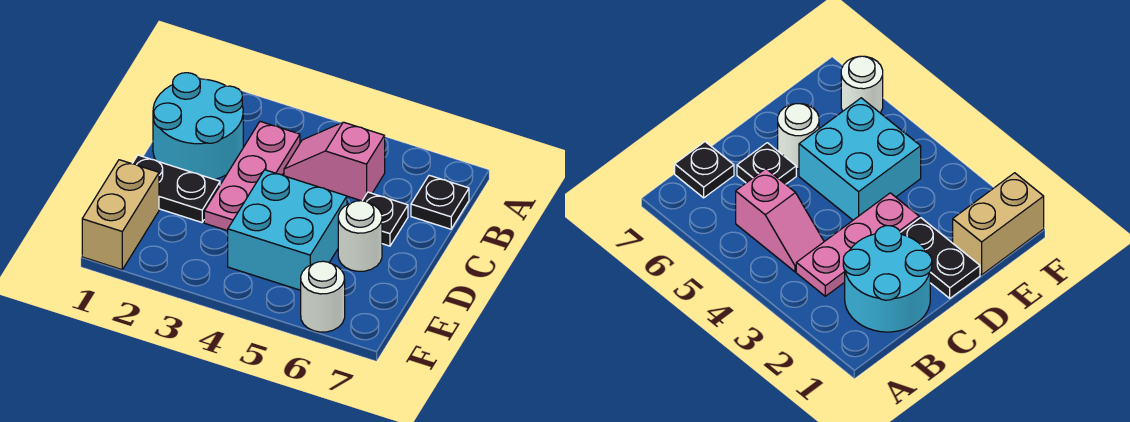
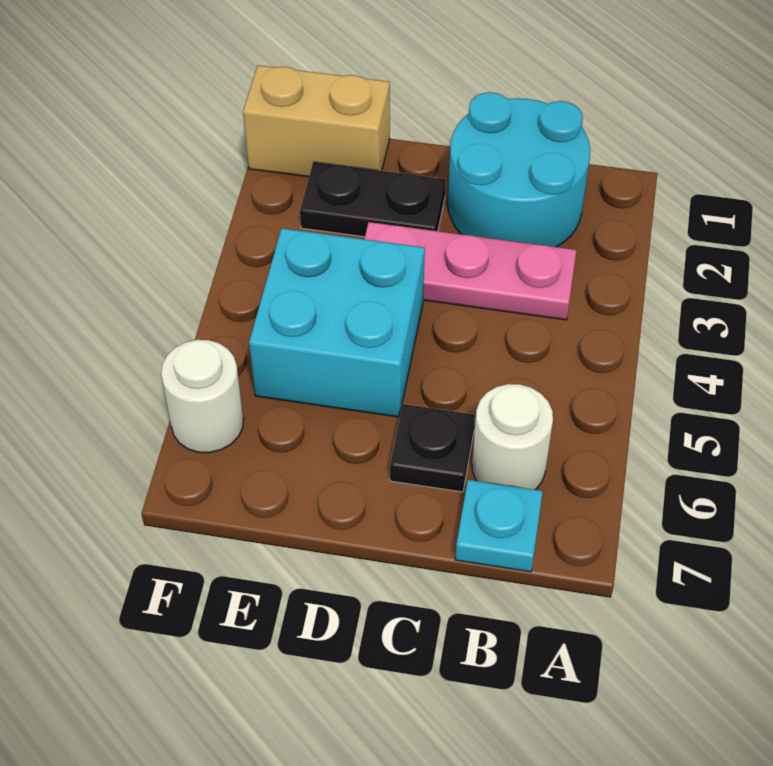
pink slope B4:B5 level 1 top 5 -> none
black plate B7 level 1 -> cyan plate B7 level 1
black plate D1:D2 level 1 -> black plate D2:E2 level 1
white round brick D6 level 1 -> white round brick B6 level 1

